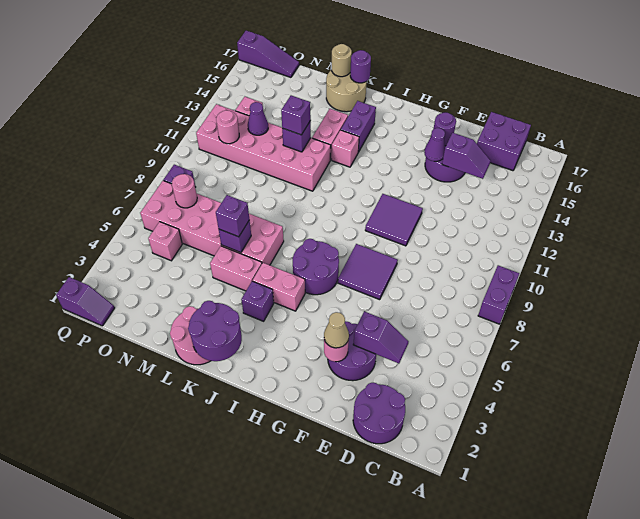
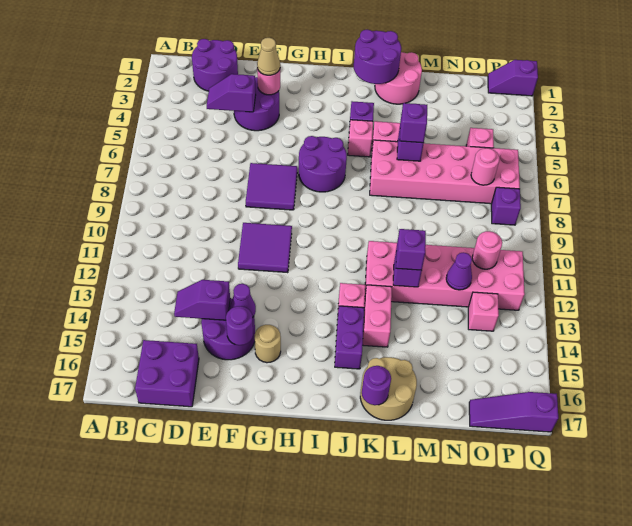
purple brick A8:A9 level 1 -> none
pink brick I5:J5 level 1 -> pink brick J5 level 1
tan round brick L17 level 2 -> tan round brick G15 level 1

